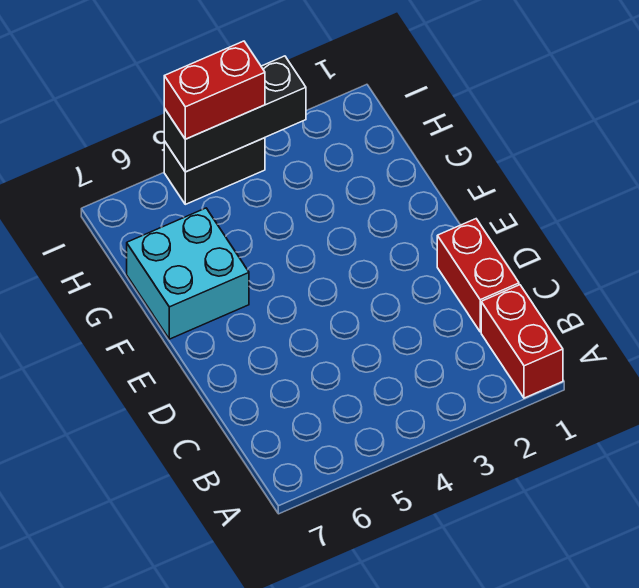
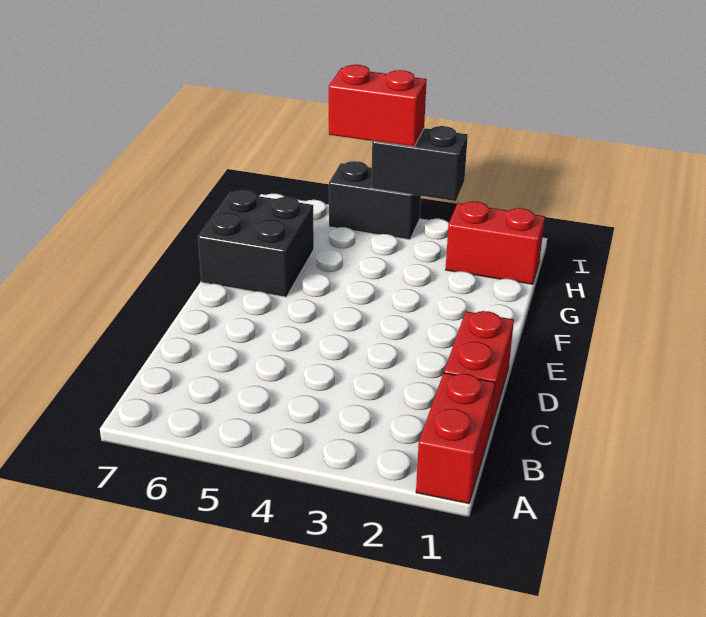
cyan brick F6:G7 level 1 -> black brick F6:G7 level 1
none -> red brick H1:H2 level 1
black brick I3:I5 level 2 -> black brick I3:I4 level 2

